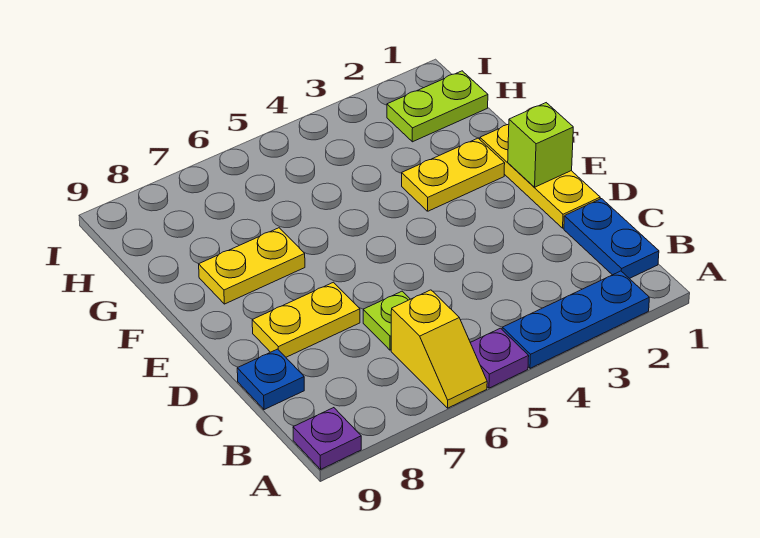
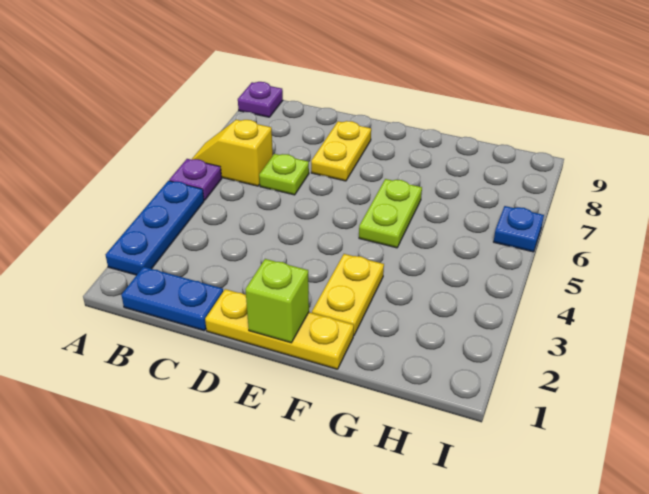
blue plate C9 level 1 -> blue plate I6 level 1
yellow plate F7:F8 level 1 -> none
lime plate H1:H2 level 1 -> lime plate F5:F6 level 1

